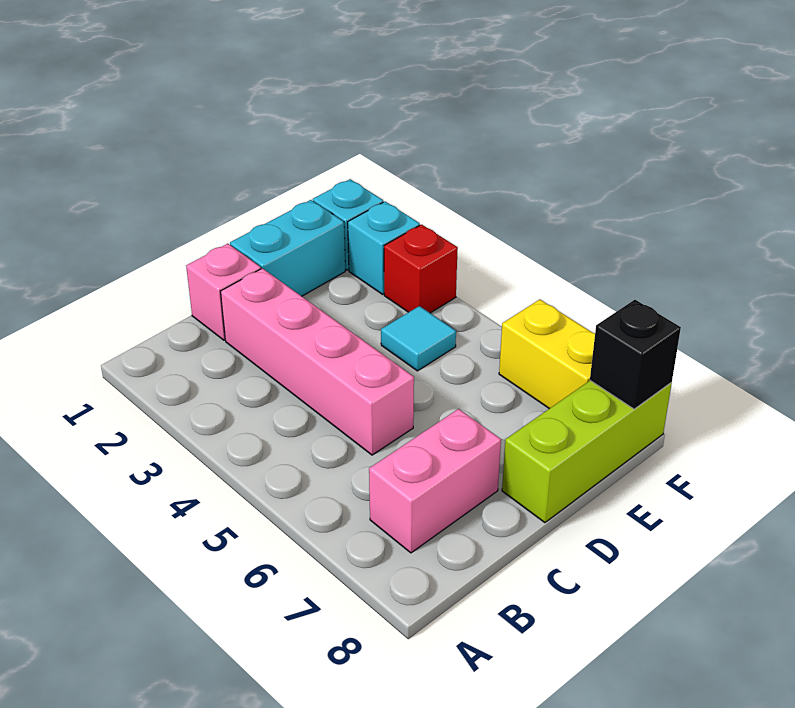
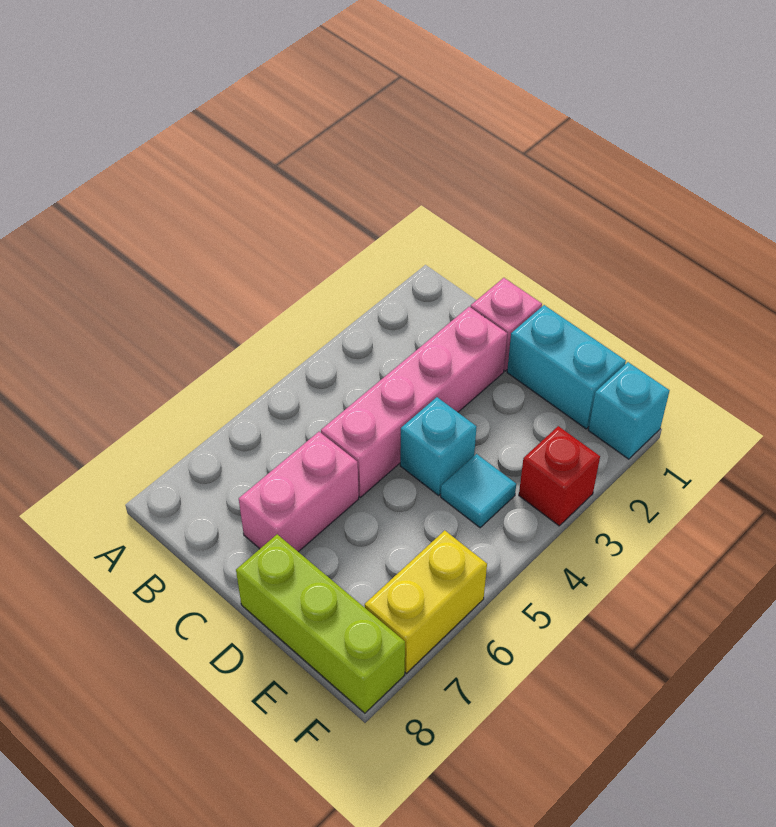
pink brick B7:C7 level 1 -> pink brick C6:C7 level 1
cyan brick F2 level 1 -> cyan brick D4 level 1
black brick F8 level 2 -> none

